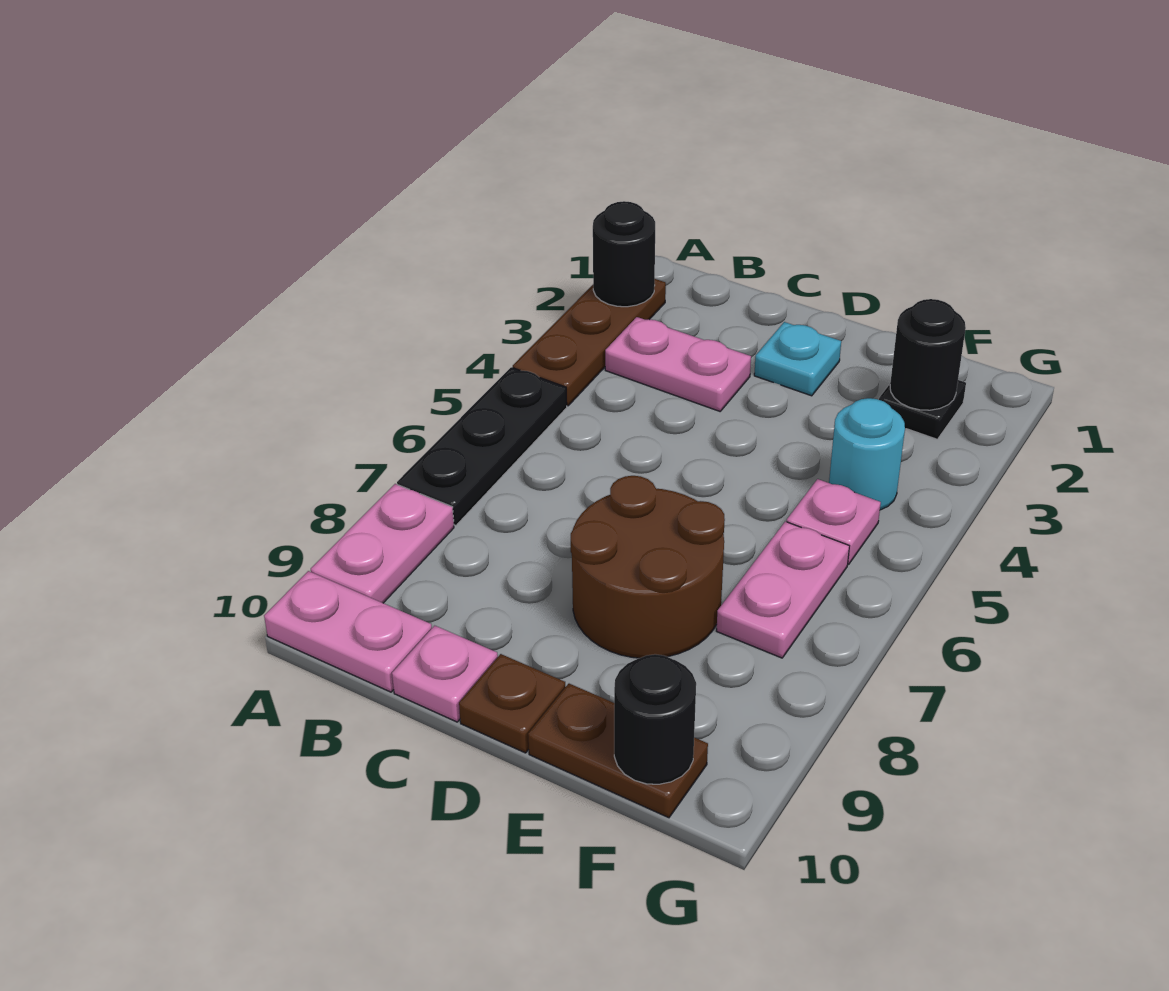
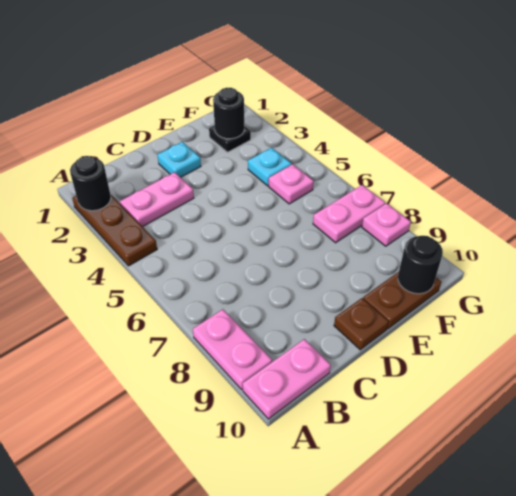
black plate A5:A7 level 1 -> none
pink plate C10 level 1 -> pink plate G8 level 1
brown round brick D7:E8 level 1 -> none
cyan round brick F4 level 1 -> cyan plate F4 level 1
pink plate F6:F7 level 1 -> pink plate F7:G7 level 1

